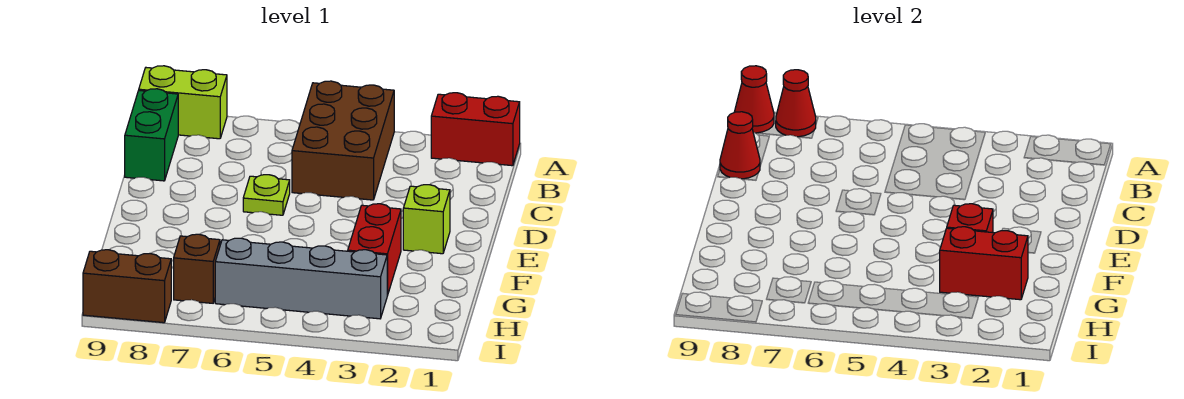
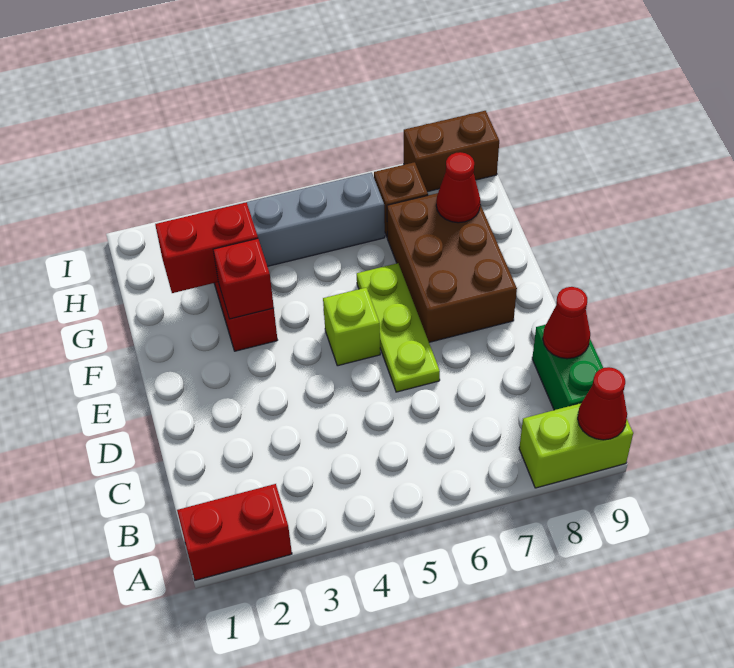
brown brick A4:C5 level 1 -> brown brick E7:G8 level 1
red cone A8 level 2 -> red cone G8 level 2
lime plate D6 level 1 -> lime plate D6:F6 level 1
lime brick E2 level 1 -> lime brick E5 level 1

